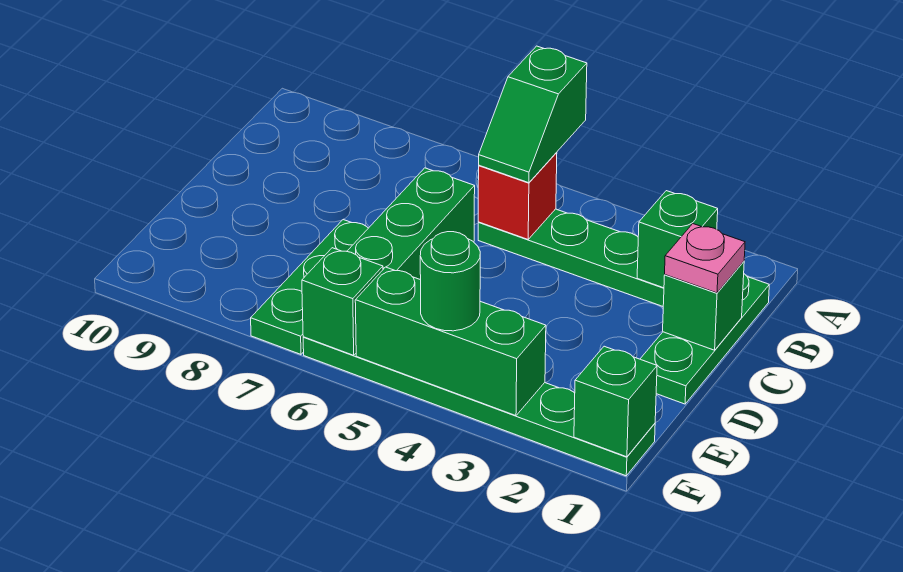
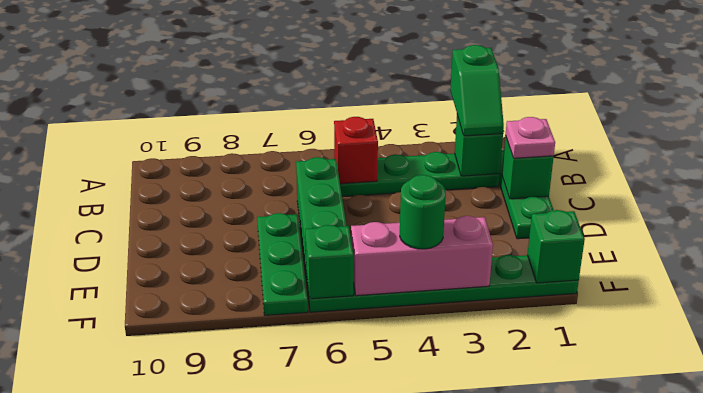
green slope A5:B5 level 3 top A -> green slope A2:B2 level 3 top A
green brick F3:F5 level 2 -> pink brick F3:F5 level 2

